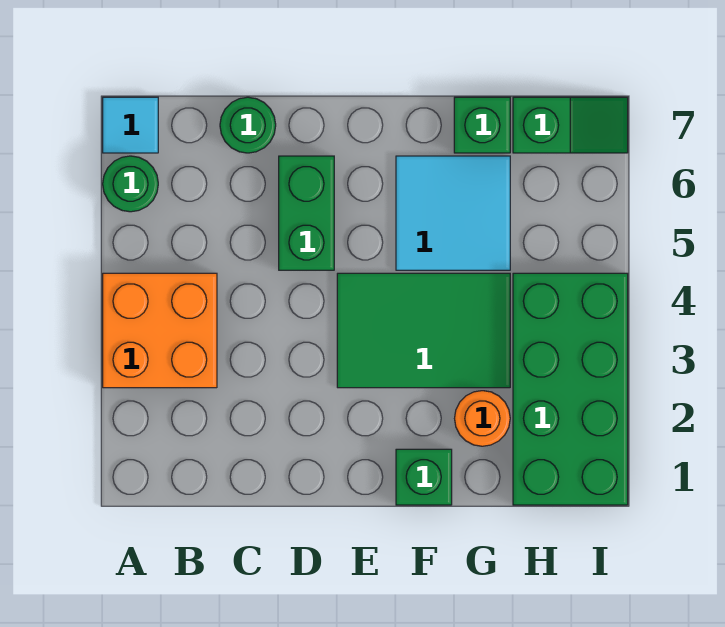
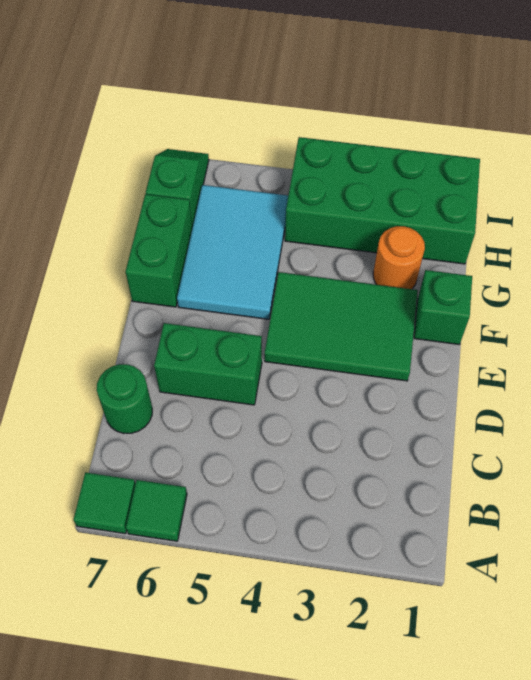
orange brick A3:B4 level 1 -> none
green round brick A6 level 1 -> green tile A6 level 1
cyan tile A7 level 1 -> green tile A7 level 1
green tile E3:G4 level 1 -> green tile E2:F4 level 1
cyan tile F5:G6 level 1 -> cyan tile F5:H6 level 1
green brick G7 level 1 -> green brick F7:G7 level 1

